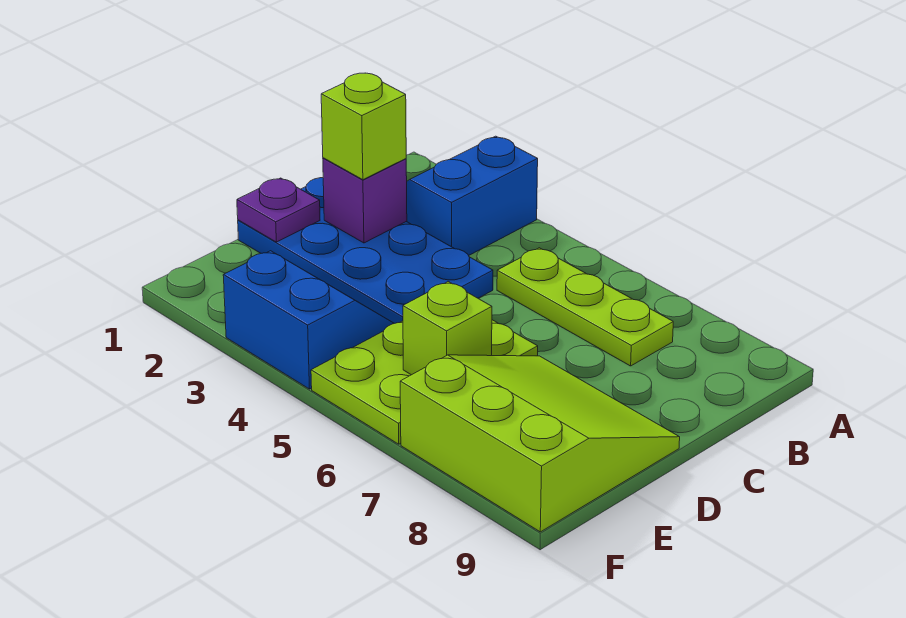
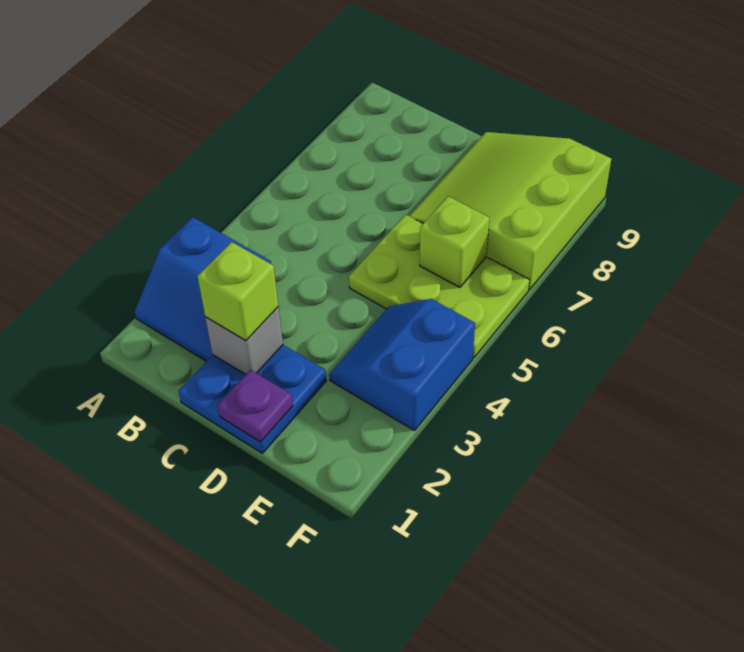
lime plate B5:B7 level 1 -> none
blue plate C1:D4 level 1 -> blue plate C1:D2 level 1
purple brick C2 level 2 -> grey brick C2 level 2

